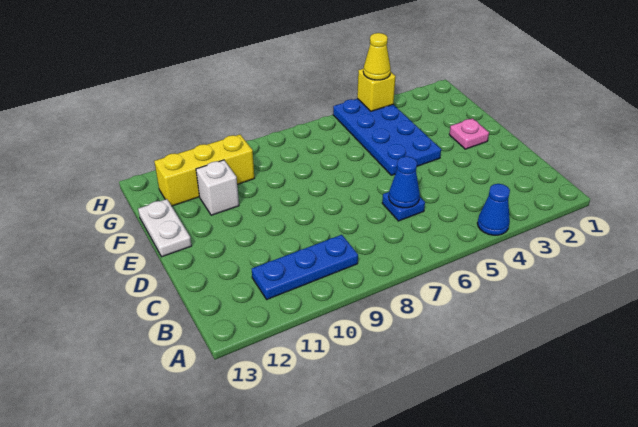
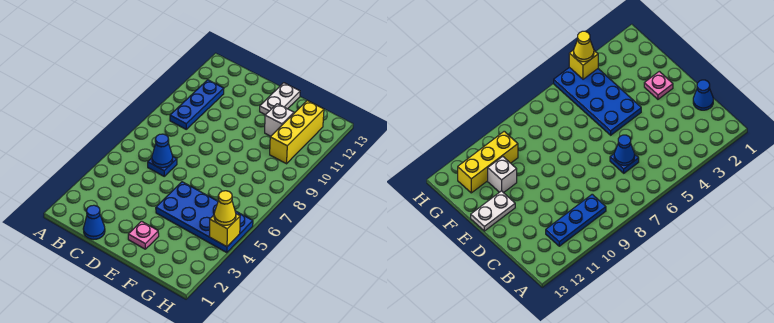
blue cone A4 level 1 -> blue cone C1 level 1
white plate E13:F13 level 1 -> white plate E12:E13 level 1

